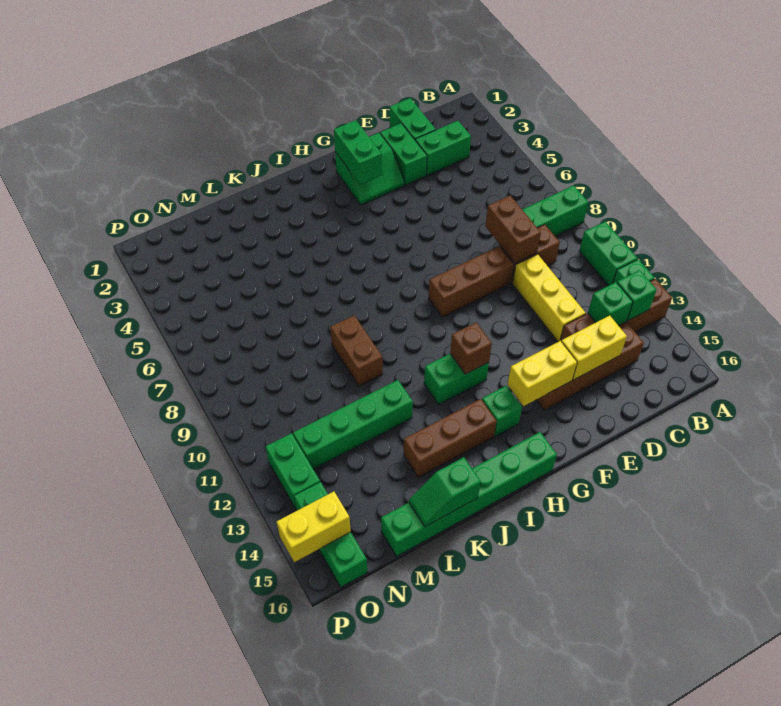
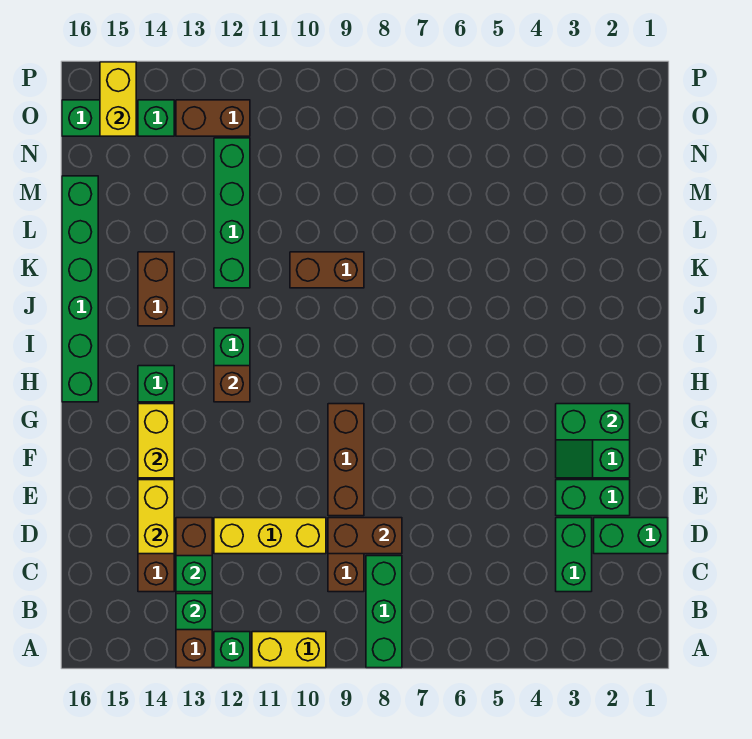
green brick A10:A11 level 1 -> yellow brick A10:A11 level 1
brown brick I14:K14 level 1 -> brown brick J14:K14 level 1
green slope K16:L16 level 2 top K -> none
green brick O12:O13 level 1 -> brown brick O12:O13 level 1

